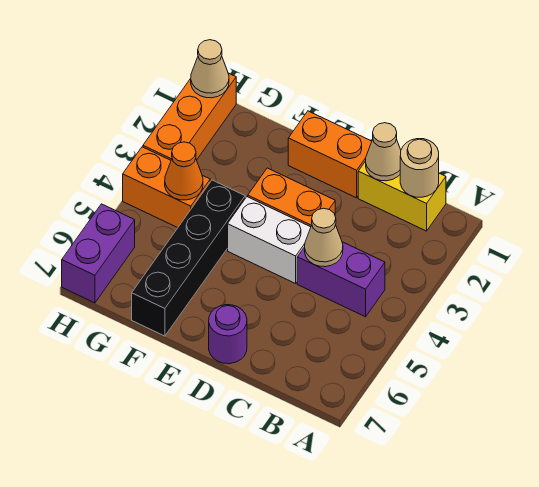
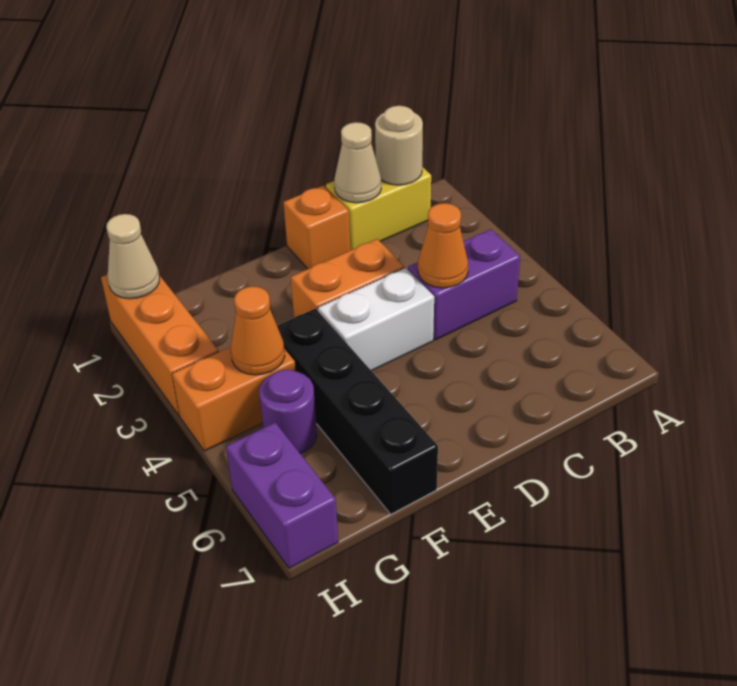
tan cone C4 level 2 -> orange cone C4 level 2
orange brick D1:E1 level 1 -> orange brick D1 level 1
purple round brick D7 level 1 -> purple round brick G5 level 1

